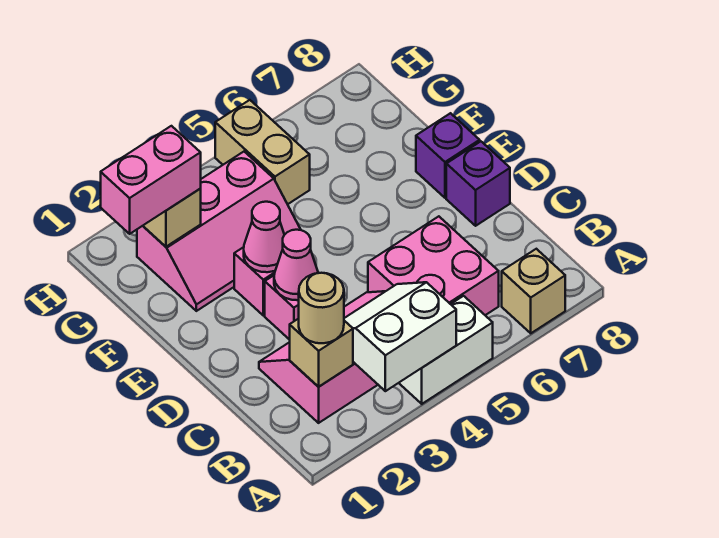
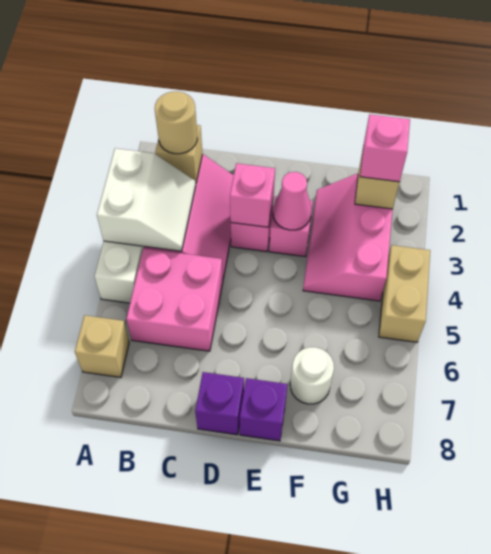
pink cone D3 level 2 -> pink brick D3 level 2
none -> white round brick F7 level 1
pink brick G1:G2 level 3 -> pink brick G2 level 3
tan brick G5:H5 level 1 -> tan brick H4:H5 level 1

